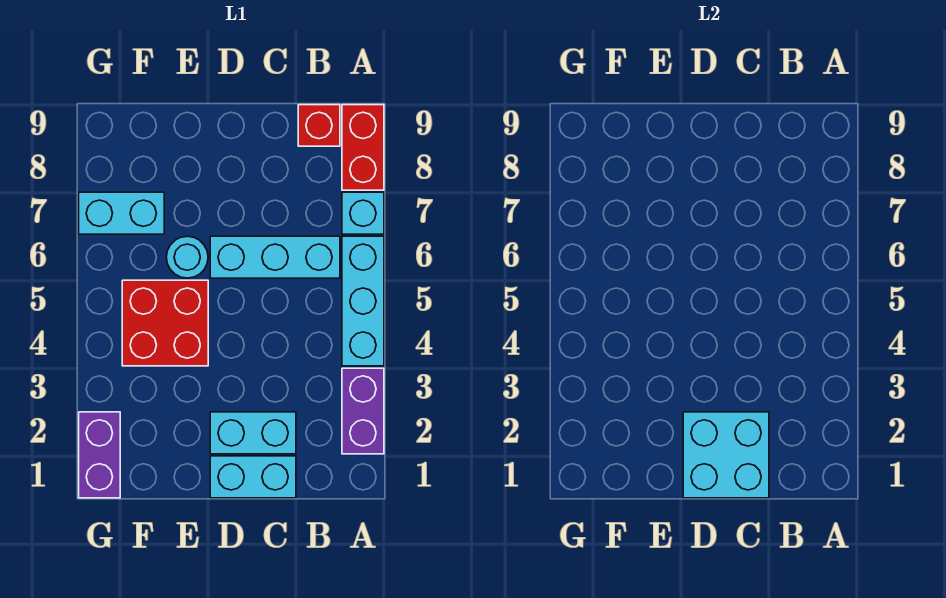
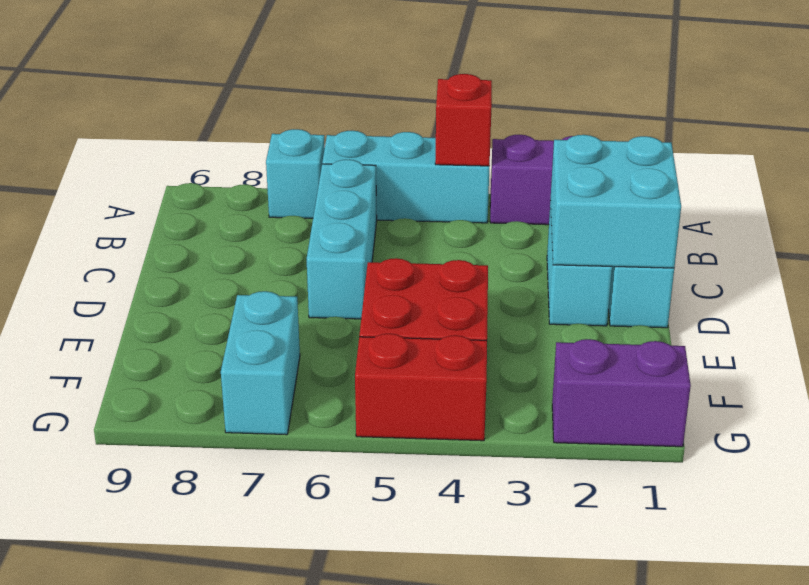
red brick A8:A9 level 1 -> red brick G4:G5 level 1
red brick B9 level 1 -> red brick A4 level 2
cyan round brick E6 level 1 -> none

